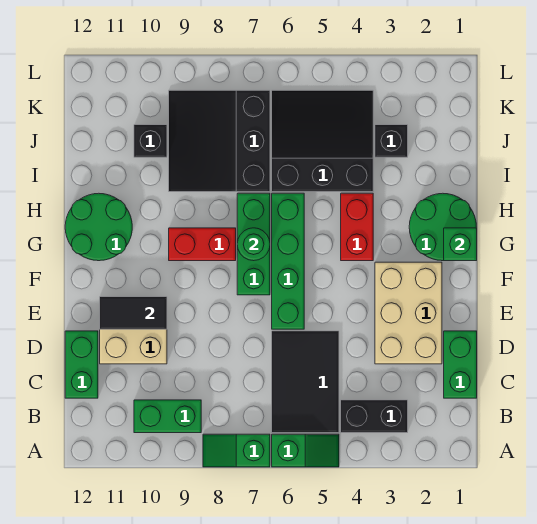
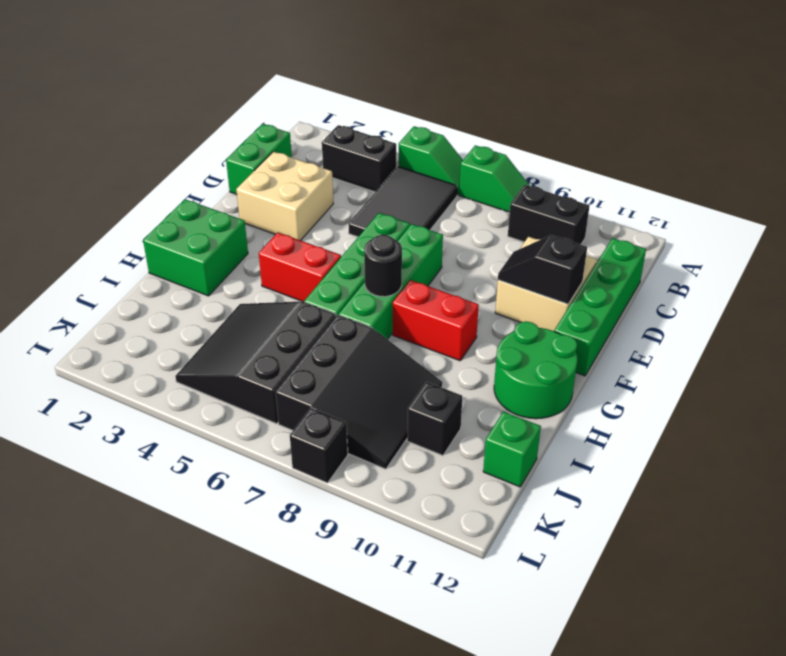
green slope A5:A6 level 1 top 6 -> green slope A5:A6 level 1 top 5
green brick B9:B10 level 1 -> black brick B9:B10 level 1
green brick C12:D12 level 1 -> green brick C12:F12 level 1
tan brick D2:F3 level 1 -> tan brick D2:E3 level 1
black tile E10:E11 level 2 -> black slope E10:E11 level 2 top 11
green brick F7:H7 level 1 -> green brick E7:H7 level 1
green round brick G1:H2 level 1 -> green brick G1:H2 level 1
green brick G1 level 2 -> green brick J12 level 1
red brick G4:H4 level 1 -> red brick G4:G5 level 1
green round brick G7 level 2 -> black round brick G7 level 2
black slope I4:K6 level 1 top I -> black slope I4:K6 level 1 top 6
black brick J3 level 1 -> black brick L8 level 1

